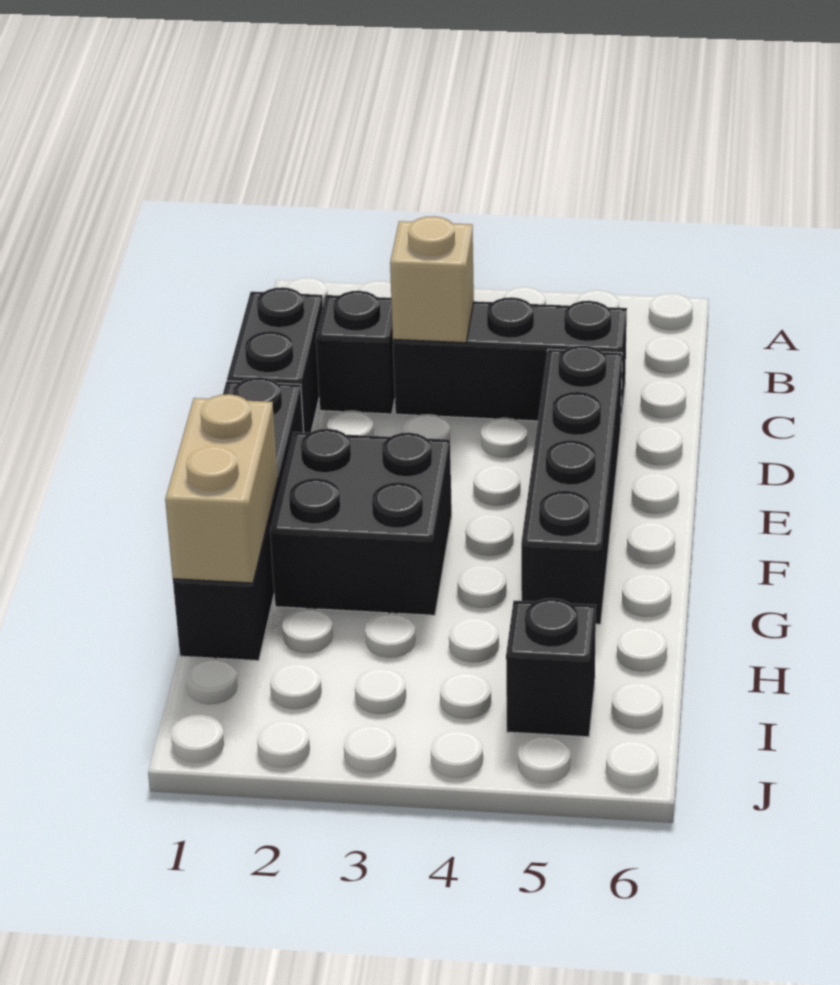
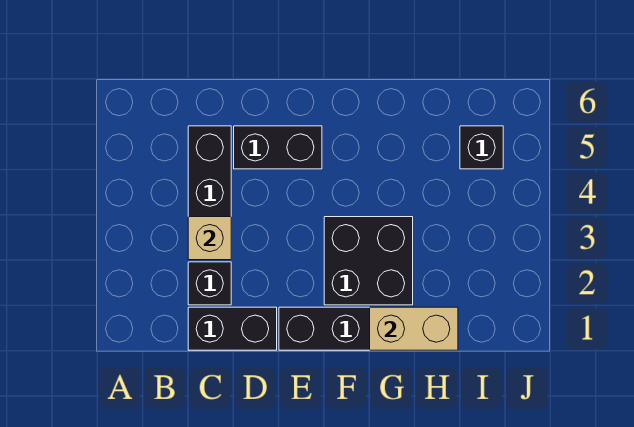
black brick D5:G5 level 1 -> black brick D5:E5 level 1

